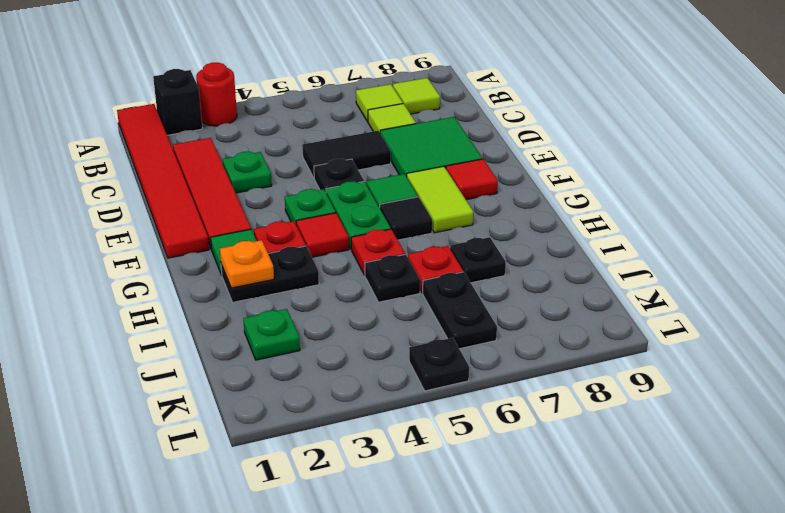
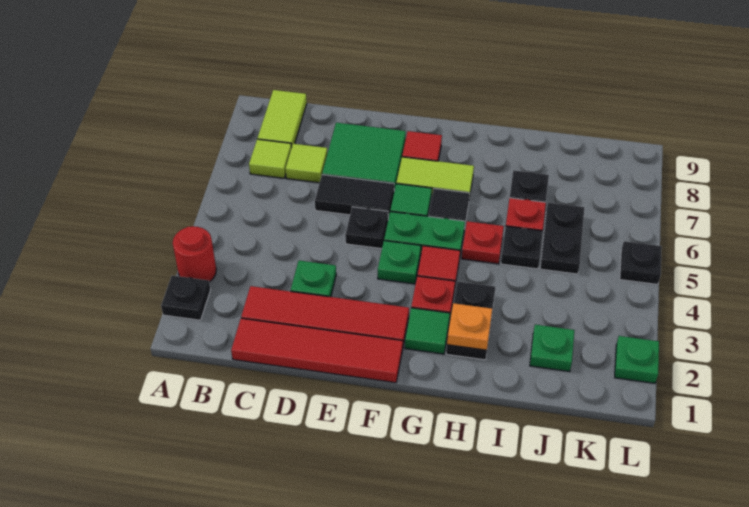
red tile A1:F1 level 1 -> red tile C1:F1 level 1
black brick A2 level 1 -> black plate A2 level 1
lime tile B8 level 1 -> lime tile B8:B9 level 1
black tile D5:D6 level 1 -> black tile D6:E6 level 1
black plate J6:K6 level 1 -> black plate J5:J6 level 1
none -> green plate L2 level 1

